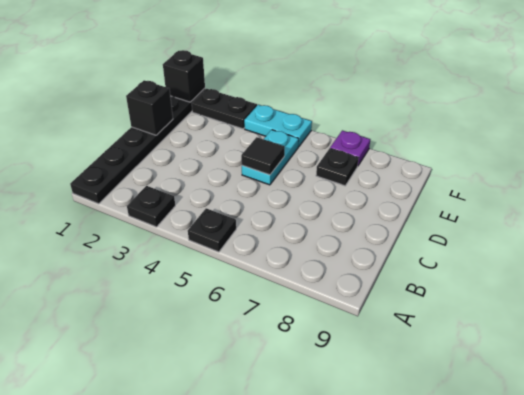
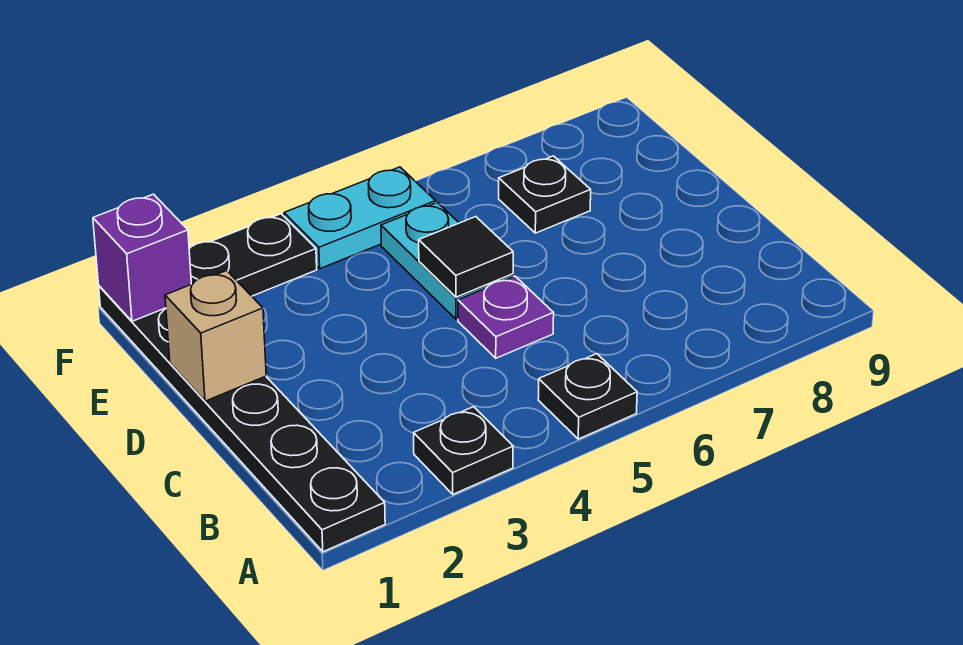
black brick D1 level 2 -> tan brick D1 level 2
black brick F1 level 2 -> purple brick F1 level 2
purple plate F7 level 1 -> purple plate C5 level 1

